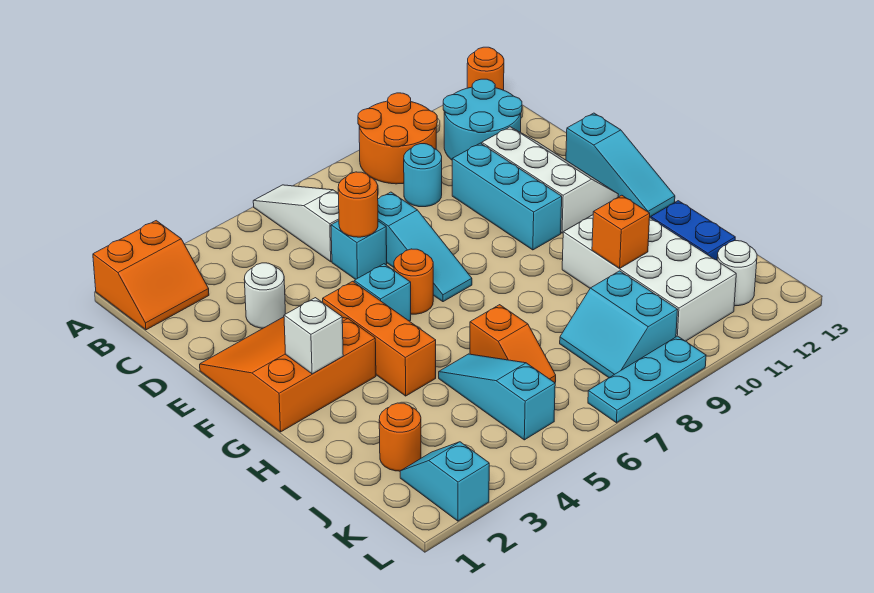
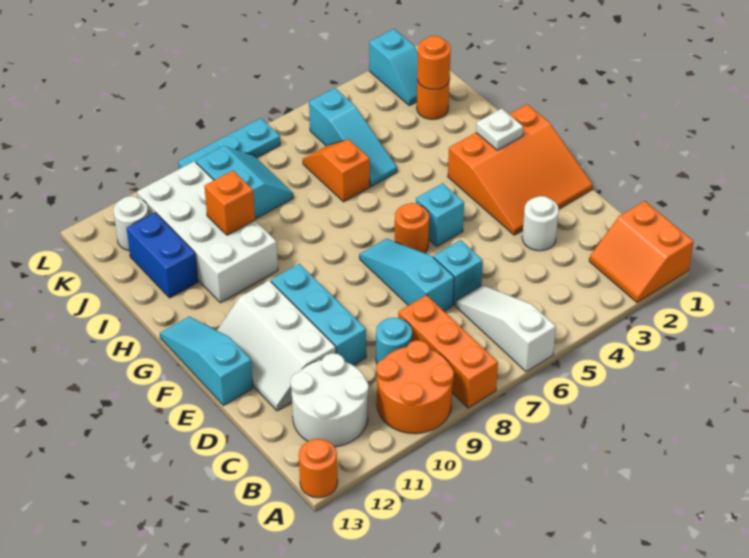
orange slope A1:B2 level 1 top A -> orange slope A1:B2 level 1 top 1
white slope A6:C6 level 1 top C -> white slope A6:C6 level 1 top A
cyan round brick B11:C12 level 1 -> white round brick B11:C12 level 1
orange round brick D6 level 2 -> orange round brick J2 level 2
orange brick F4:H4 level 1 -> orange brick A8:C8 level 1
white brick G2 level 2 -> white plate G2 level 2

